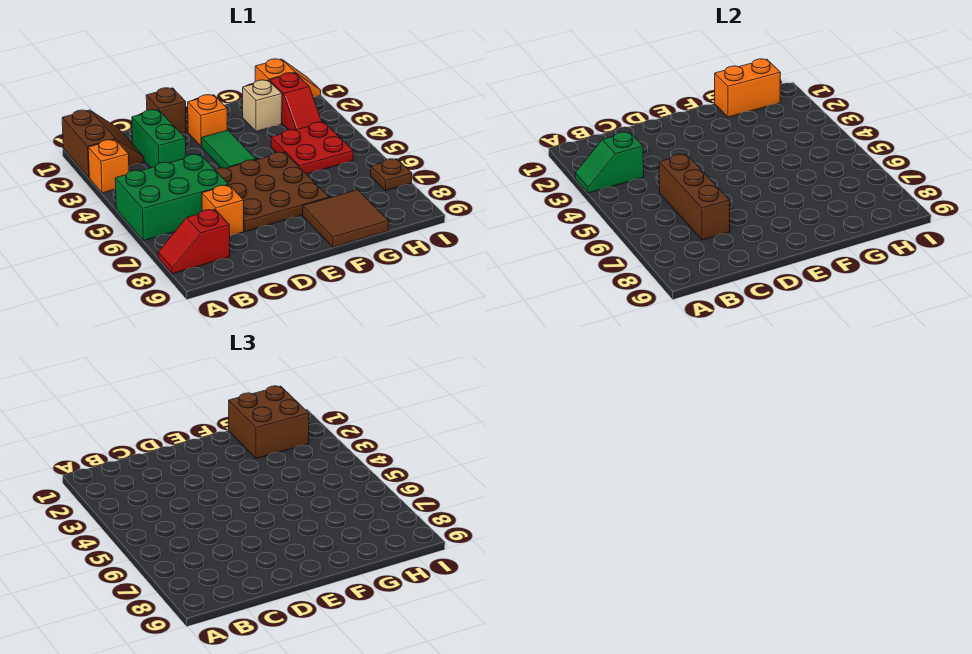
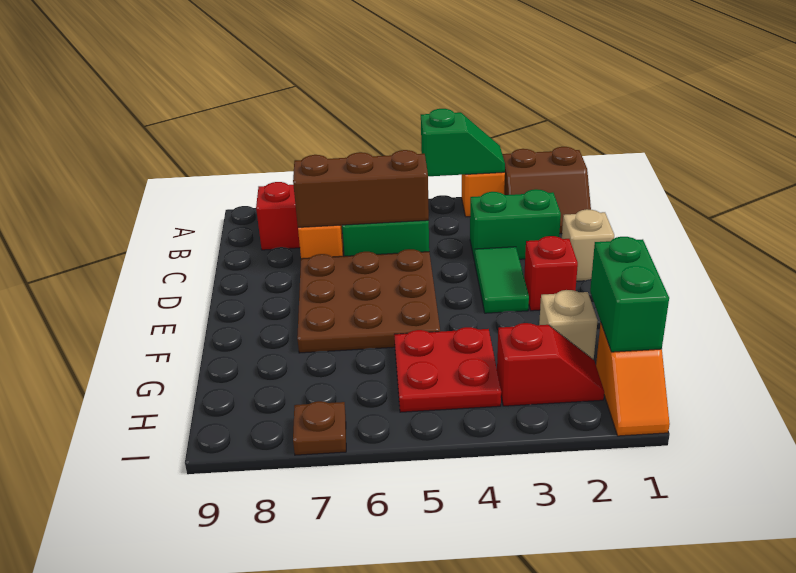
green slope A3:B3 level 2 top B -> green slope A3:A4 level 2 top 4
brown brick D1 level 1 -> tan brick D1 level 1
orange brick E2 level 1 -> red brick E2 level 1
green tile E3:E4 level 1 -> green tile D3:E3 level 1
brown tile F8:G9 level 1 -> none
orange brick G1:H1 level 2 -> green brick G1:H1 level 2
brown brick G1:H2 level 3 -> none
red slope H2:H3 level 1 top 2 -> red slope H2:H3 level 1 top 3

